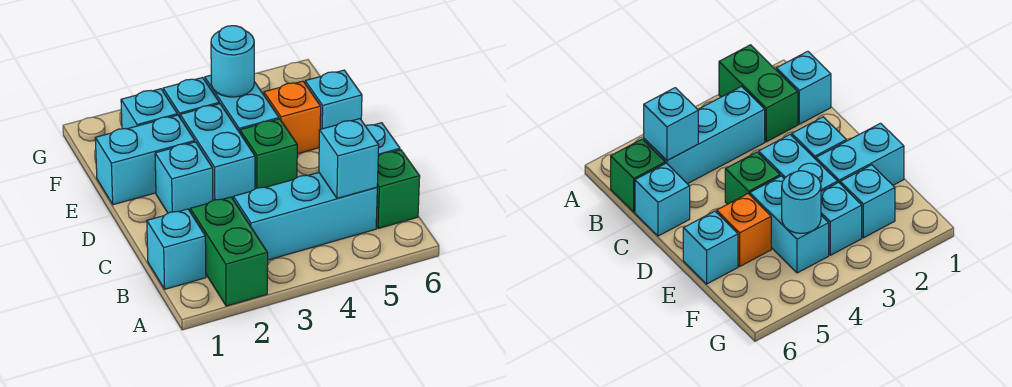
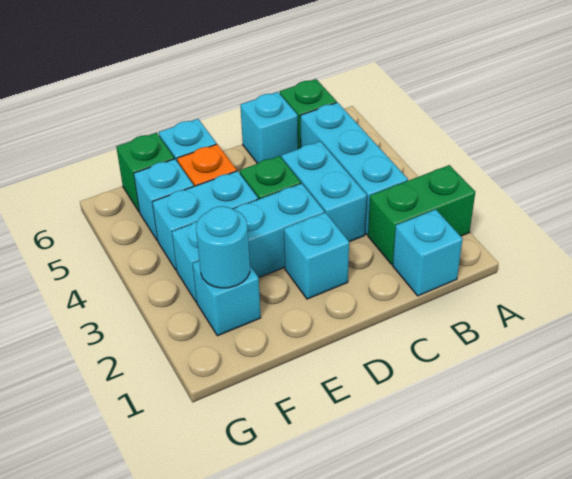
cyan brick B5 level 2 -> cyan brick F5 level 1
cyan brick E1:E2 level 1 -> cyan brick C3:C4 level 1
cyan round brick F4 level 2 -> cyan round brick F2 level 2
none -> green brick F6 level 1

